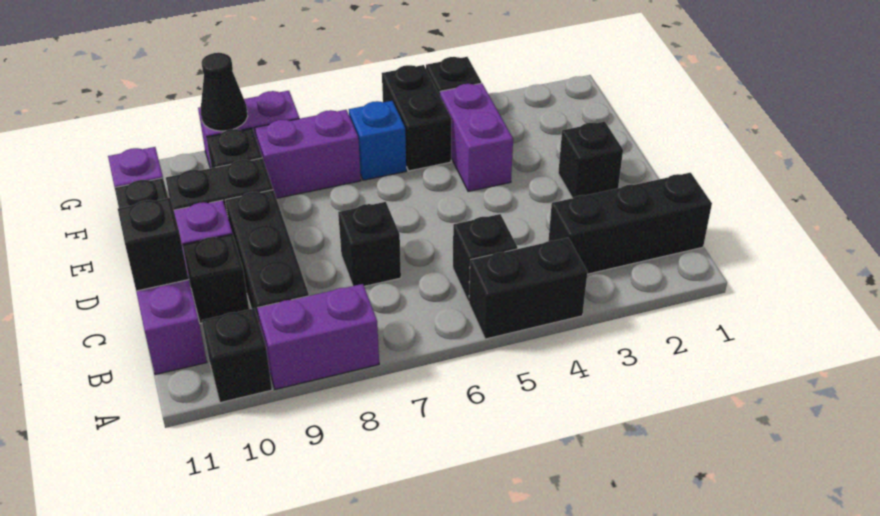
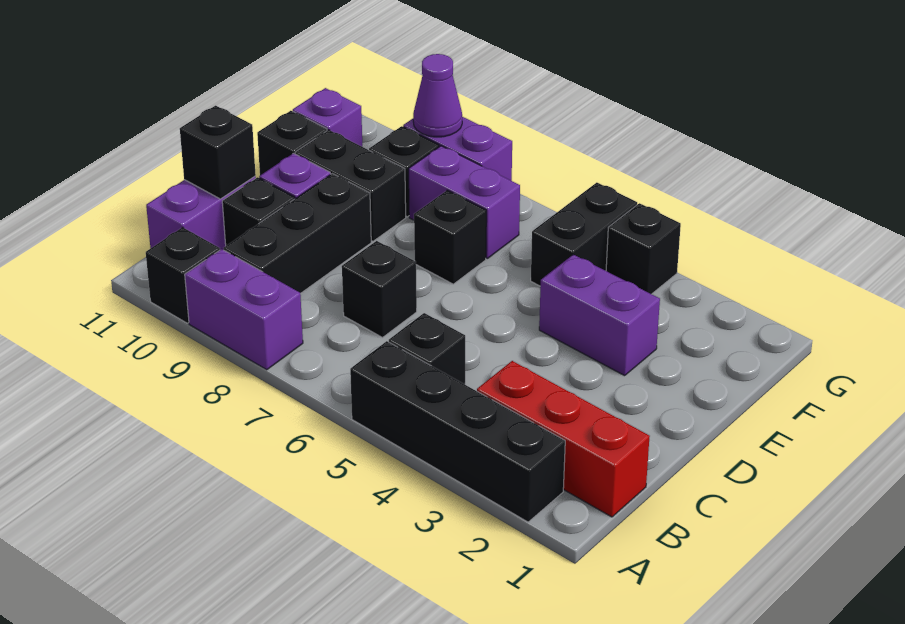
black brick A4:A5 level 1 -> black brick A2:A5 level 1
black brick B1:B3 level 1 -> red brick B1:B3 level 1
black brick D2 level 1 -> black brick E7 level 1
purple brick E4:F4 level 1 -> purple brick E3:E4 level 1
blue brick F6 level 1 -> none
black cone G9 level 2 -> purple cone G9 level 2

